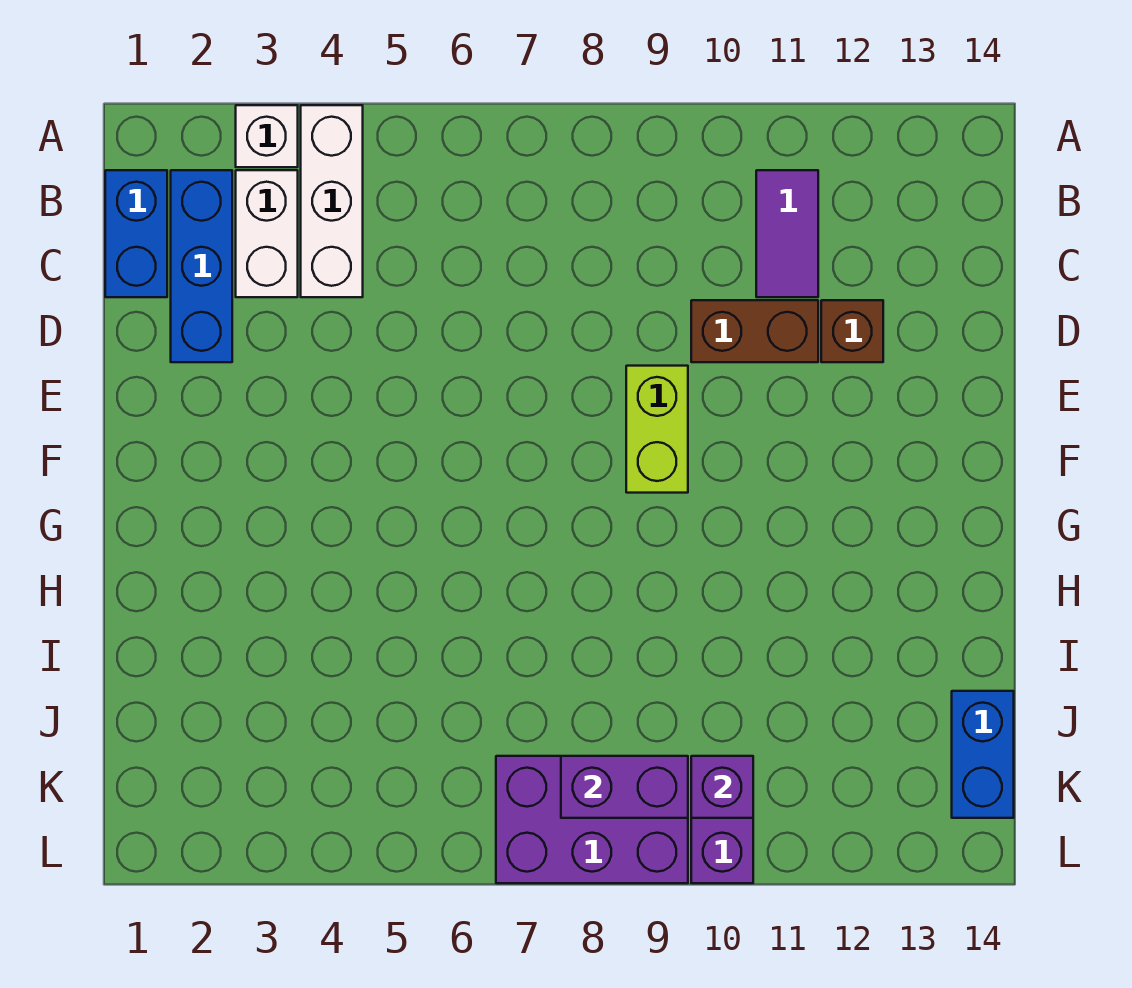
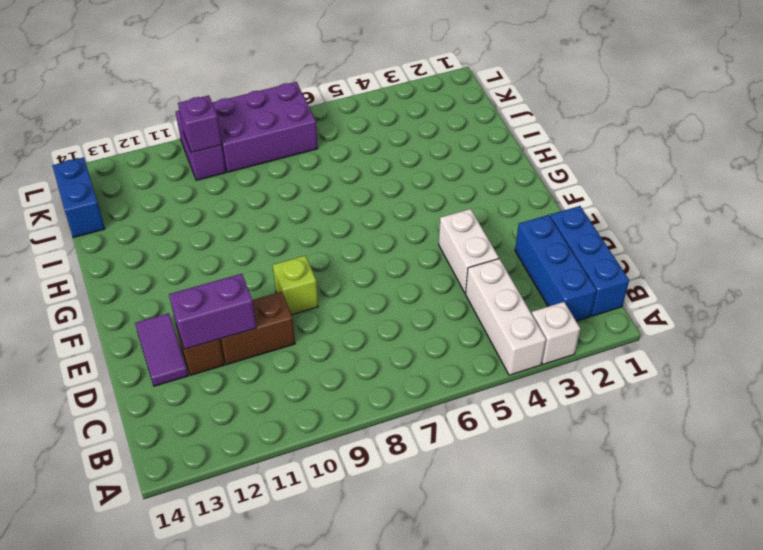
blue brick B1:C1 level 1 -> blue brick B1:D1 level 1
white brick B3:C3 level 1 -> white brick D4:E4 level 1
purple tile B11:C11 level 1 -> purple tile D13:E13 level 1
lime brick E9:F9 level 1 -> lime brick E9 level 1
purple brick K8:K9 level 2 -> purple brick D11:D12 level 2

